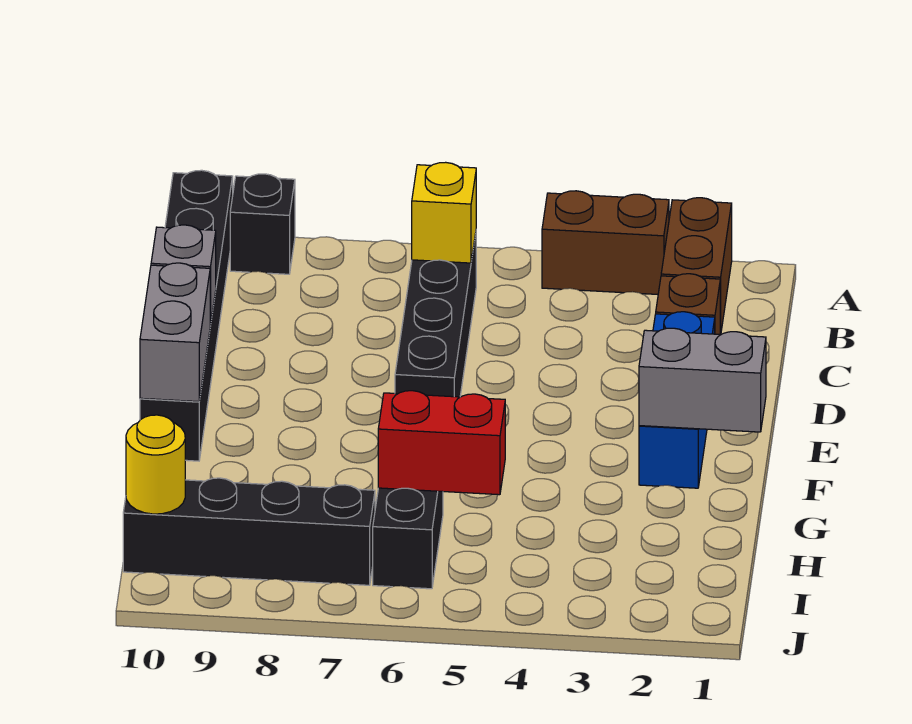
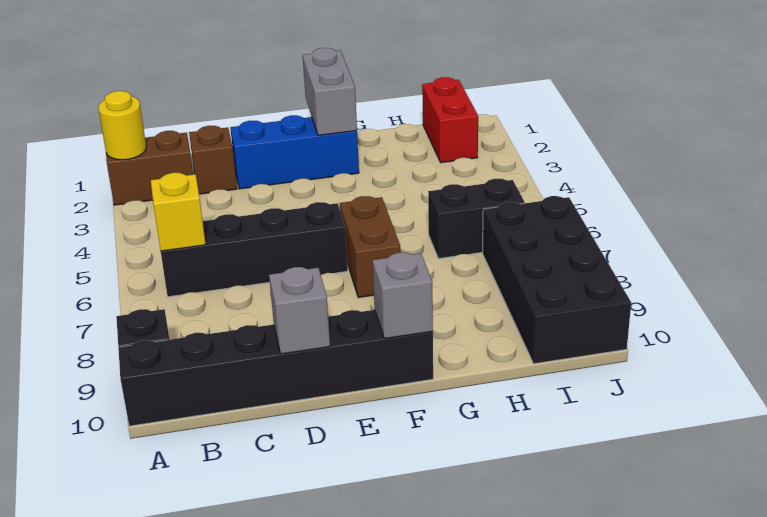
brown brick A3:A4 level 1 -> brown brick F6:F7 level 1
grey brick E10:F10 level 2 -> grey brick F10 level 2
red brick H5:H6 level 2 -> red brick I1:I2 level 1
black brick I7:I10 level 1 -> black brick I7:J10 level 1
yellow round brick I10 level 2 -> yellow round brick A2 level 2

